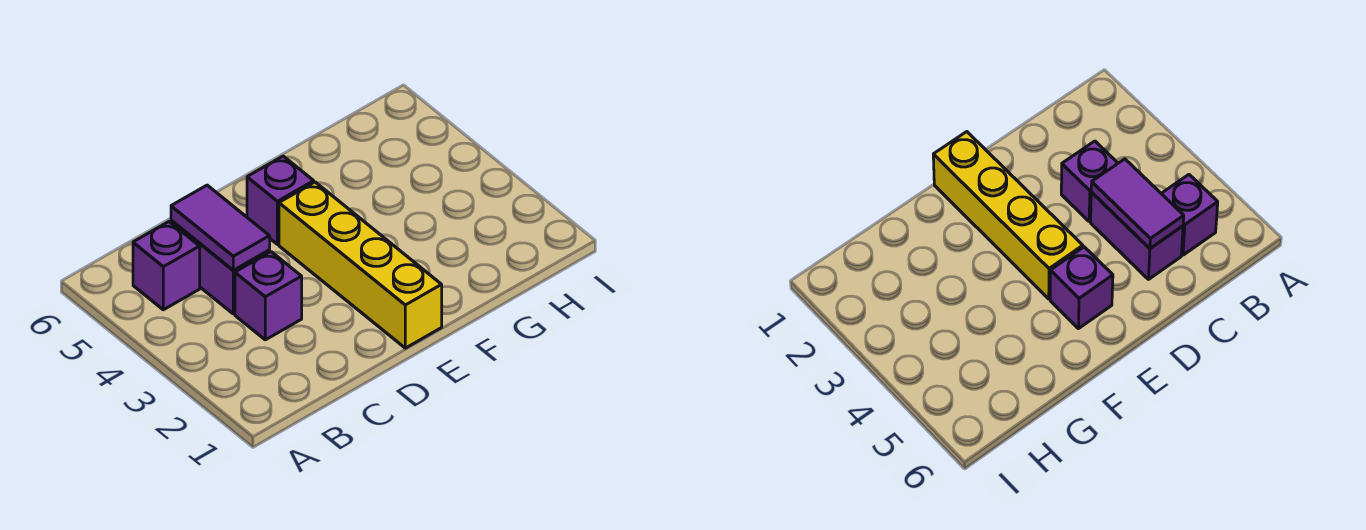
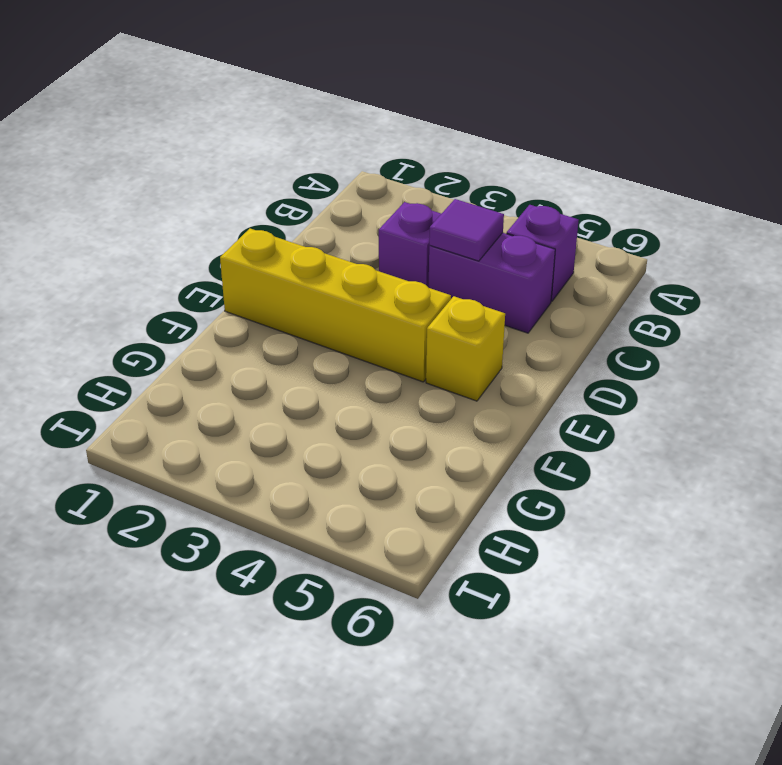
purple tile C4:C5 level 2 -> purple tile C4 level 2
purple brick E5 level 1 -> yellow brick E5 level 1

